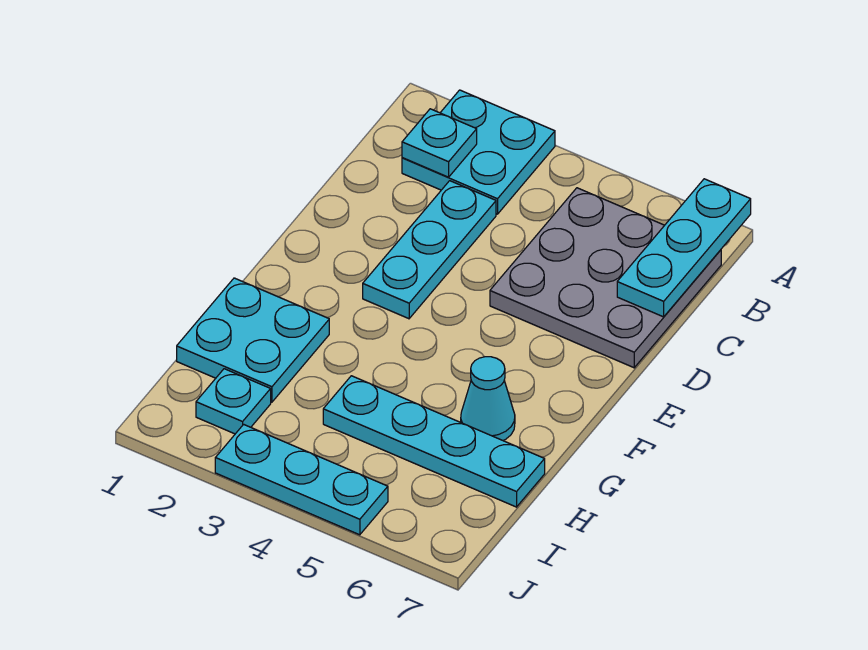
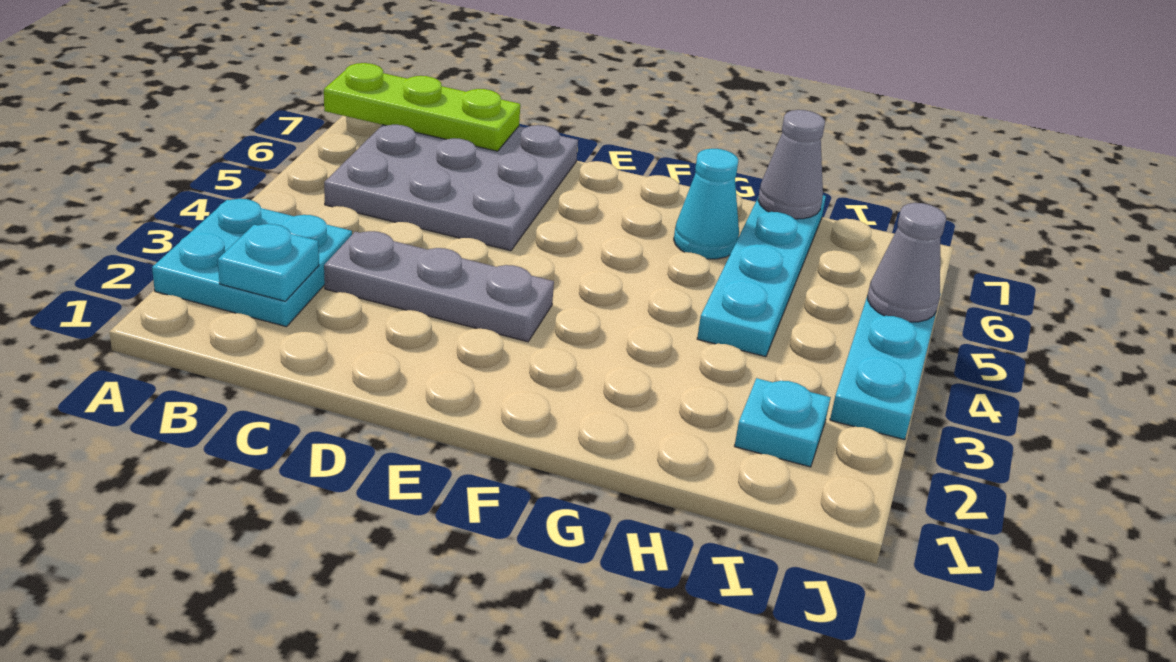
cyan plate A7:C7 level 2 -> lime plate A7:C7 level 2
cyan plate C3:E3 level 1 -> grey plate C3:E3 level 1
cyan plate G1:H2 level 1 -> none
none -> grey cone H7 level 2
none -> grey cone J5 level 2

